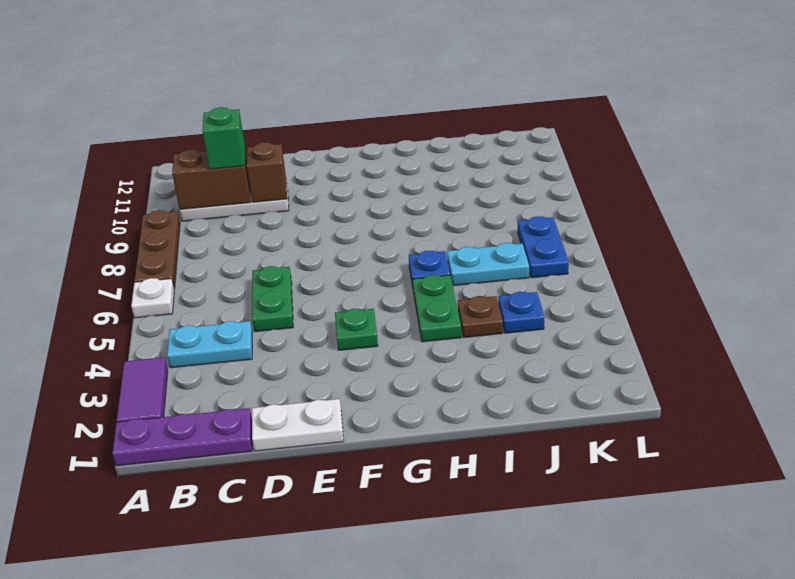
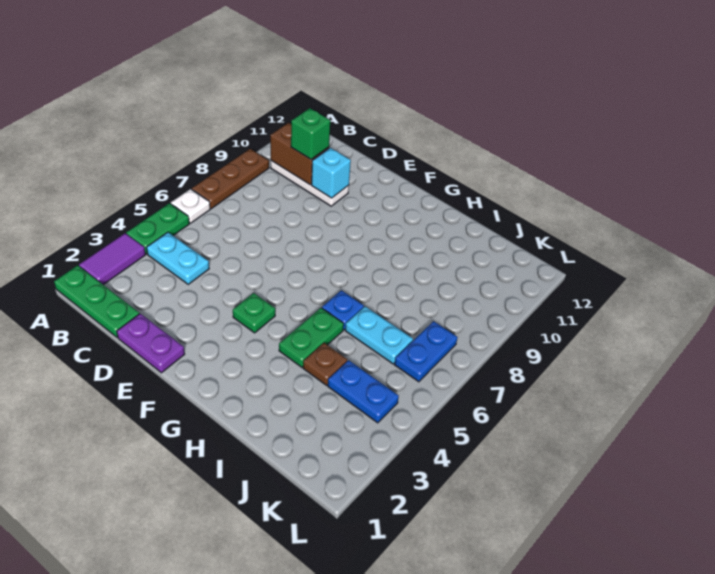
purple plate A1:C1 level 1 -> green plate A1:C1 level 1
white plate D1:E1 level 1 -> purple plate D1:E1 level 1
green plate D5:D6 level 1 -> green plate A4:A5 level 1
brown brick D10 level 2 -> cyan brick D10 level 2
blue plate J4 level 1 -> blue plate J4:K4 level 1

